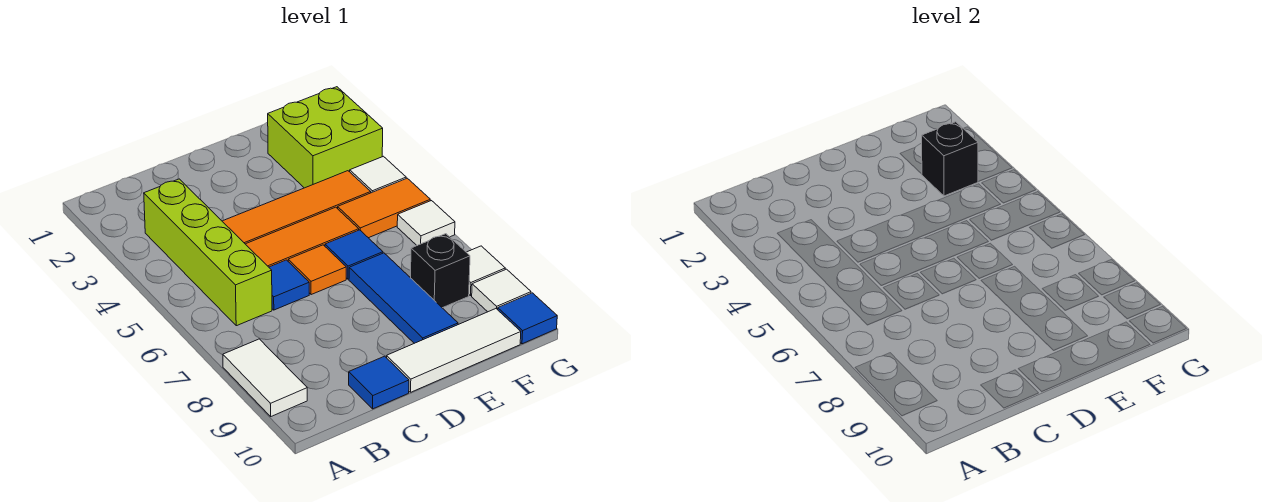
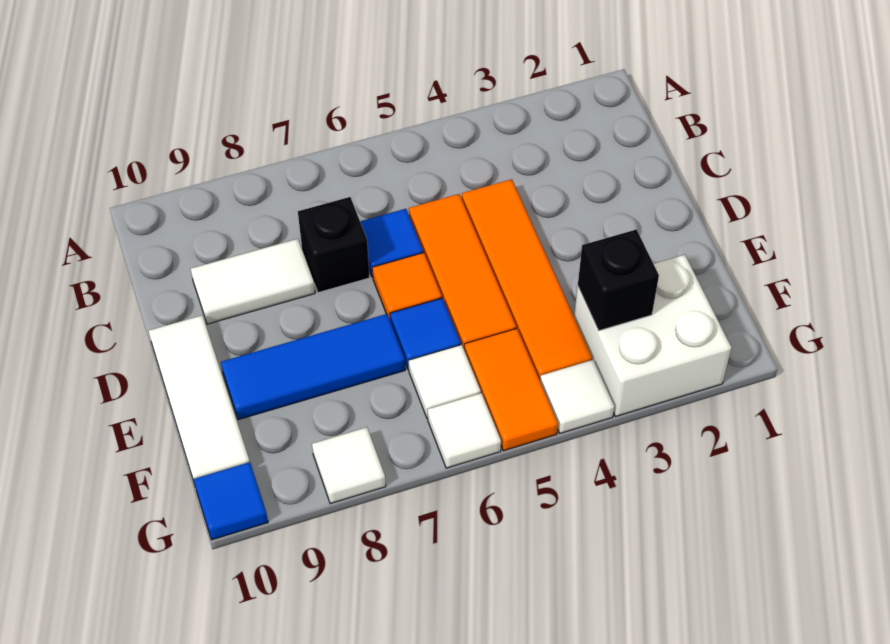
white tile A8:A9 level 1 -> white tile C8:C9 level 1
lime brick B3:B6 level 1 -> none
blue tile C10 level 1 -> none
lime brick F2:G3 level 1 -> white brick F2:G3 level 1
black brick F8 level 1 -> black brick C7 level 1
white tile G9 level 1 -> white tile F6 level 1

